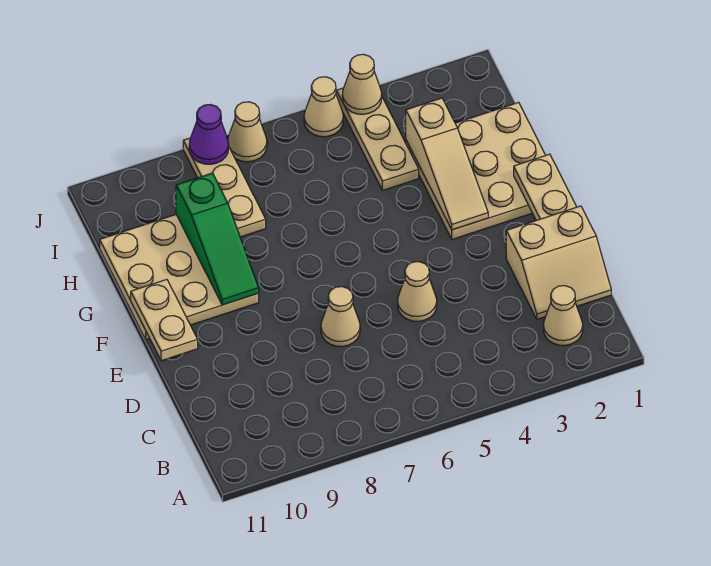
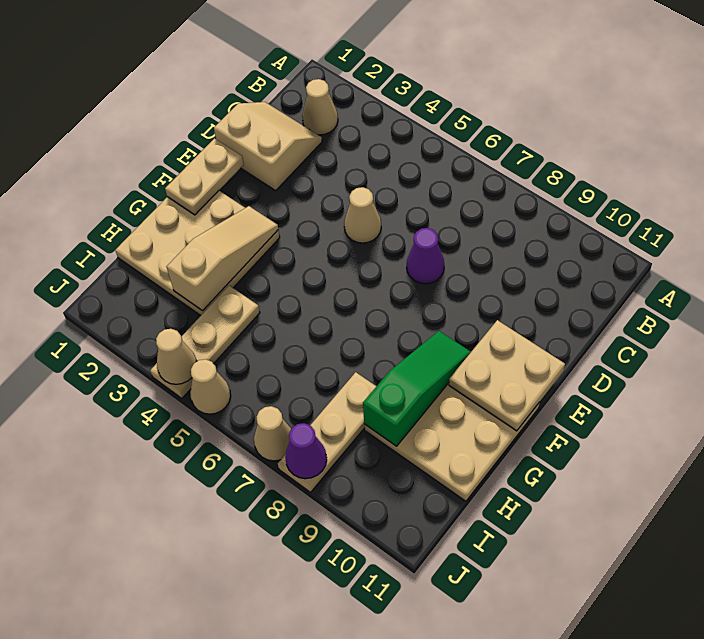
tan cone D7 level 1 -> purple cone D7 level 1
tan plate E11:F11 level 2 -> tan plate E10:F11 level 2

